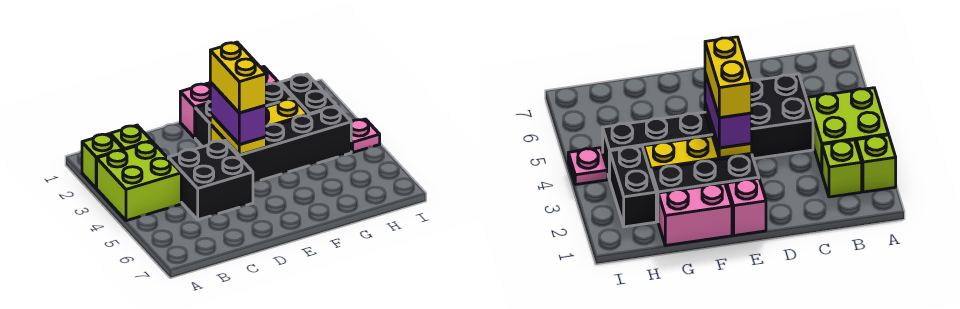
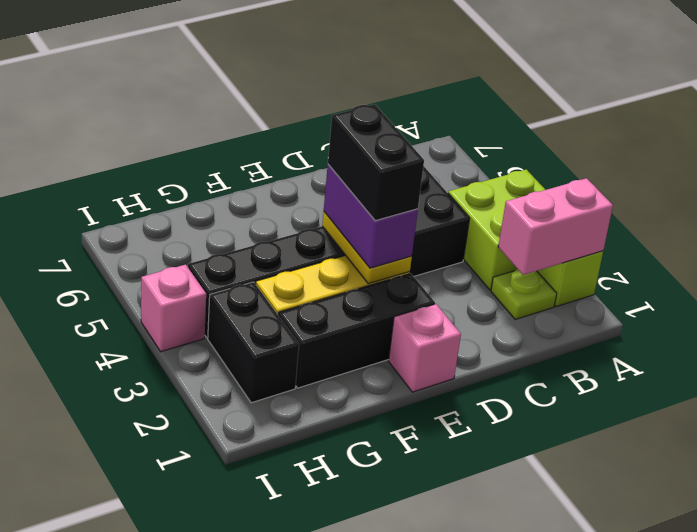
lime brick B2 level 1 -> lime plate B2 level 1
yellow brick E3:E4 level 4 -> black brick E3:E4 level 4
pink brick F1:G1 level 1 -> pink brick A2:B2 level 2
pink plate I4 level 1 -> pink brick I4 level 1

